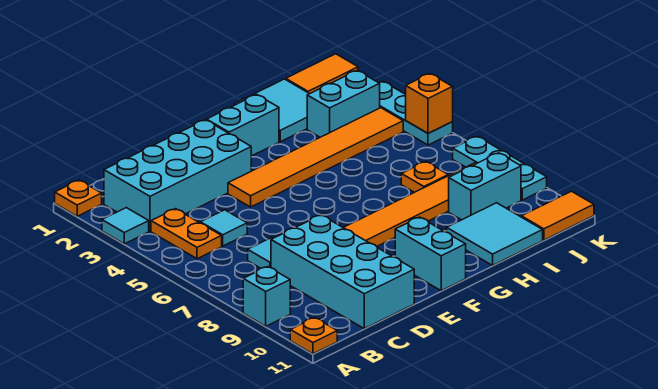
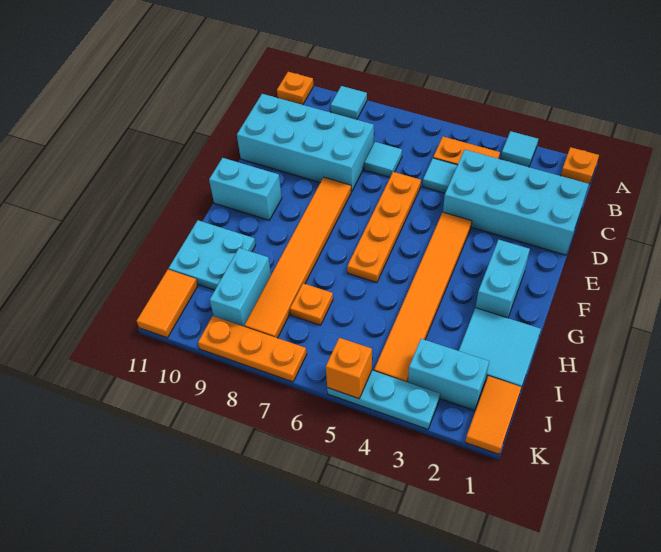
cyan brick A9 level 1 -> cyan tile A9 level 1
cyan brick B2:E3 level 1 -> cyan brick C1:D4 level 1
none -> orange plate D6:G6 level 1
cyan tile H10:I11 level 1 -> cyan plate H10:I11 level 1
cyan brick I3:J3 level 1 -> cyan brick J2:J3 level 1
cyan plate K7:K9 level 1 -> orange plate K7:K9 level 1

